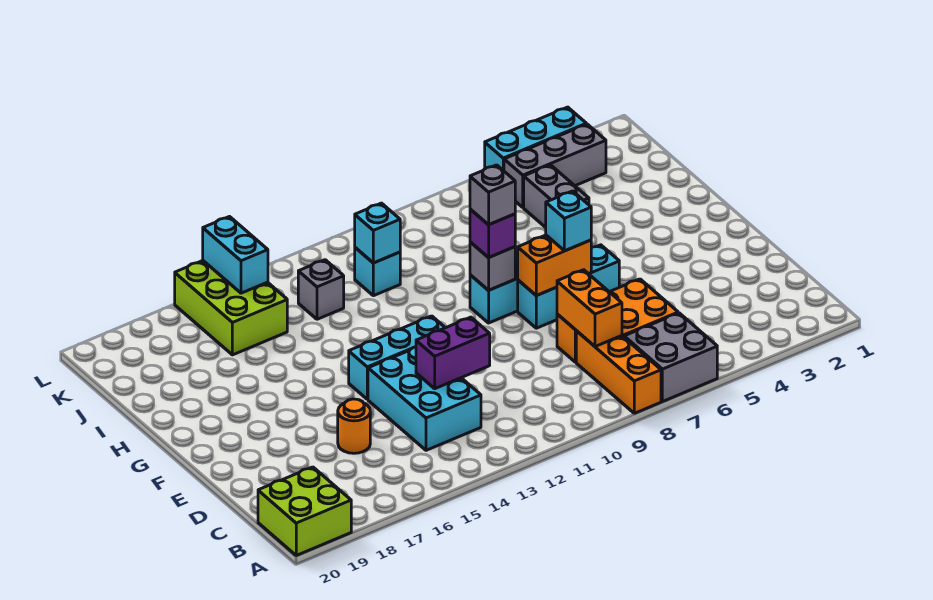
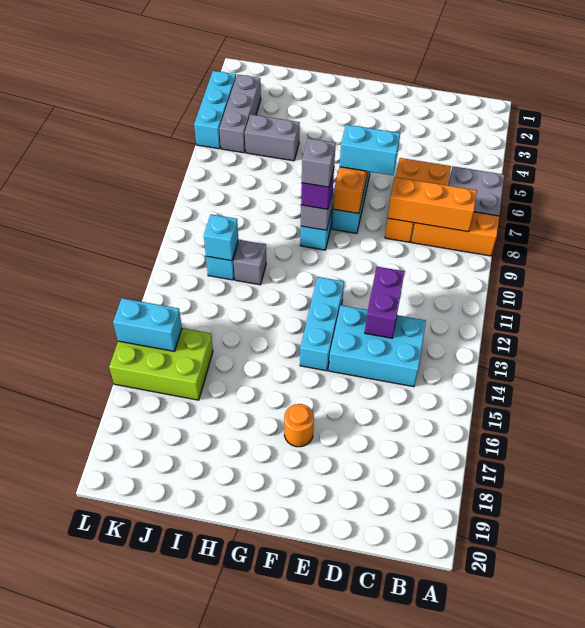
lime brick A19:B20 level 1 -> none
orange brick C8:D8 level 2 -> orange brick B8:D8 level 2
orange round brick D16 level 1 -> orange round brick F17 level 1
cyan brick F7 level 3 -> cyan brick E7:F7 level 3
grey brick J13 level 1 -> grey brick I11 level 1

